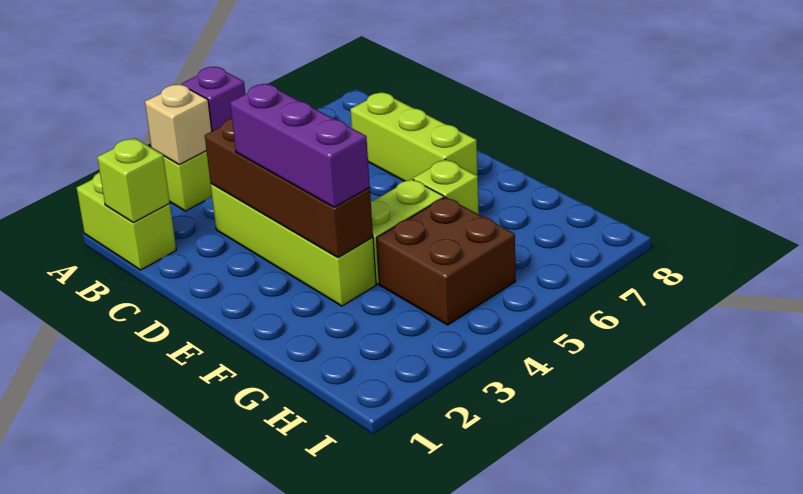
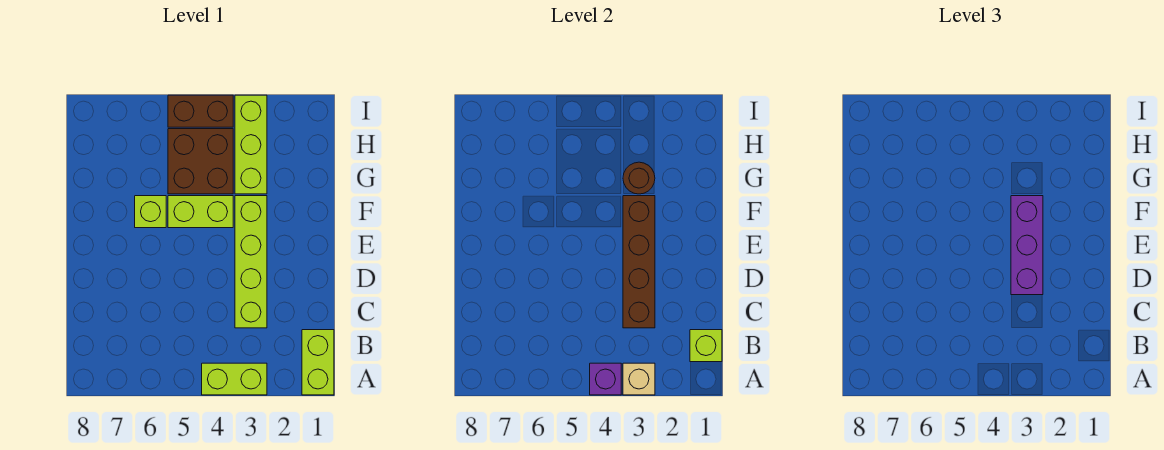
lime brick C7:E7 level 1 -> lime brick G3:I3 level 1
none -> brown round brick G3 level 2
none -> brown brick I4:I5 level 1

